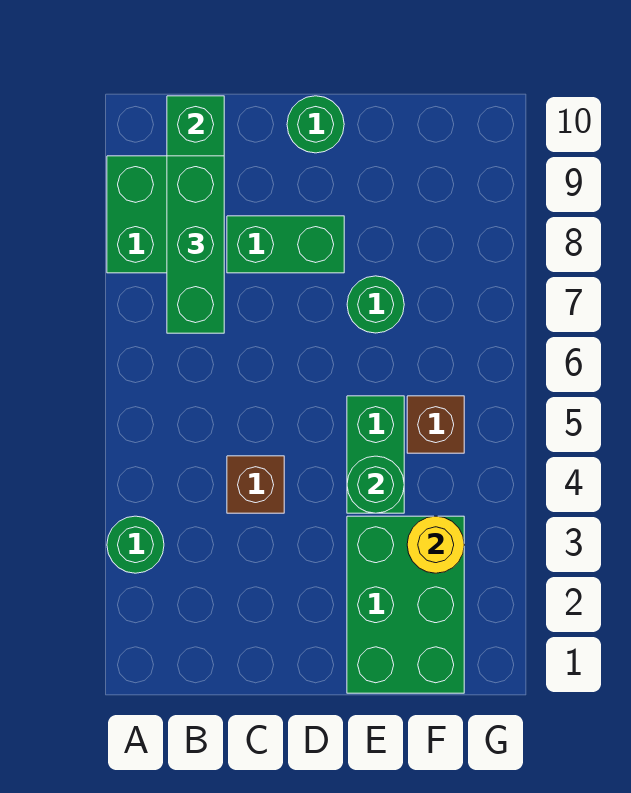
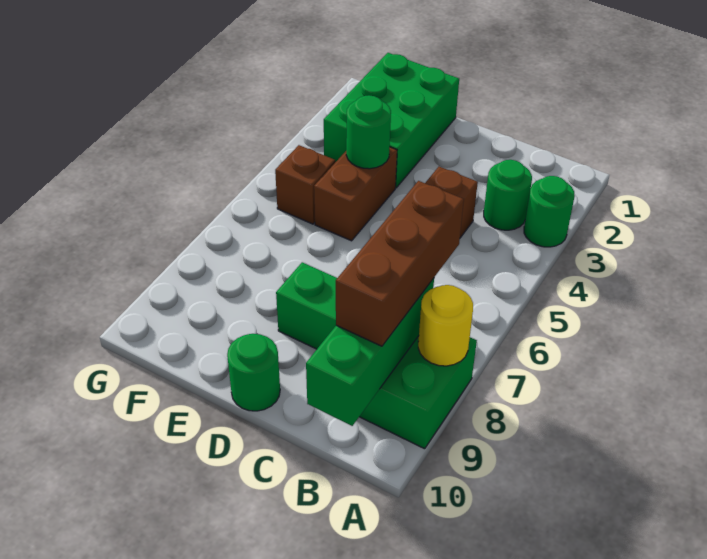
green brick B7:B9 level 3 -> brown brick B7:B9 level 3
green brick E4:E5 level 1 -> brown brick E4:E5 level 1
green round brick E7 level 1 -> green round brick B3 level 1
yellow round brick F3 level 2 -> yellow round brick A8 level 2

